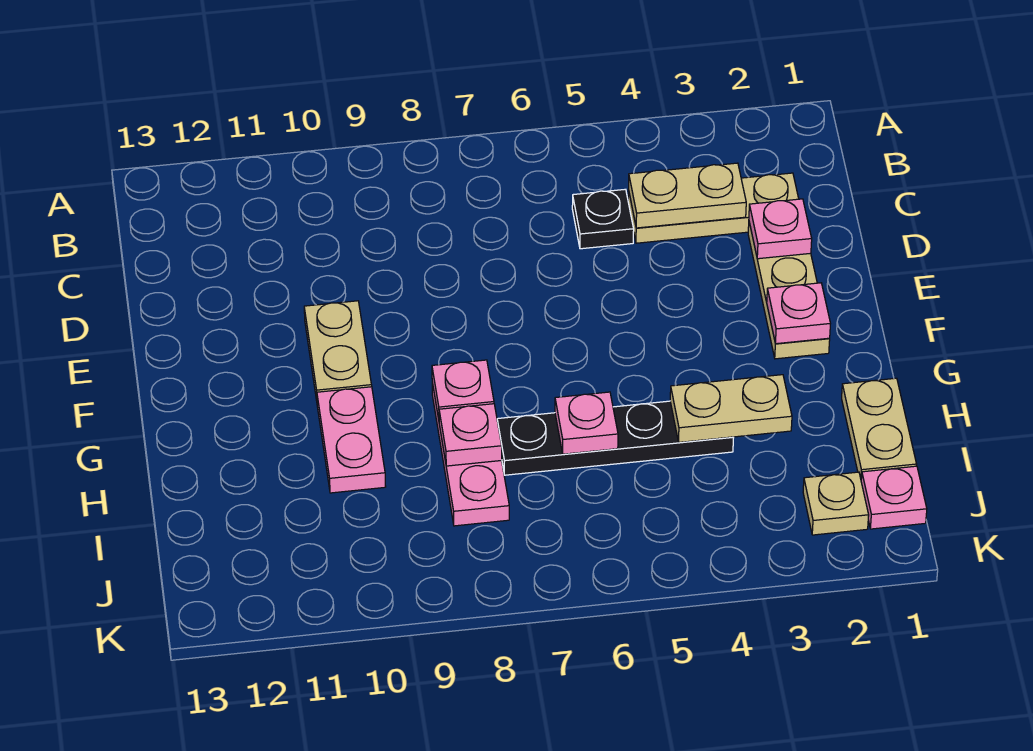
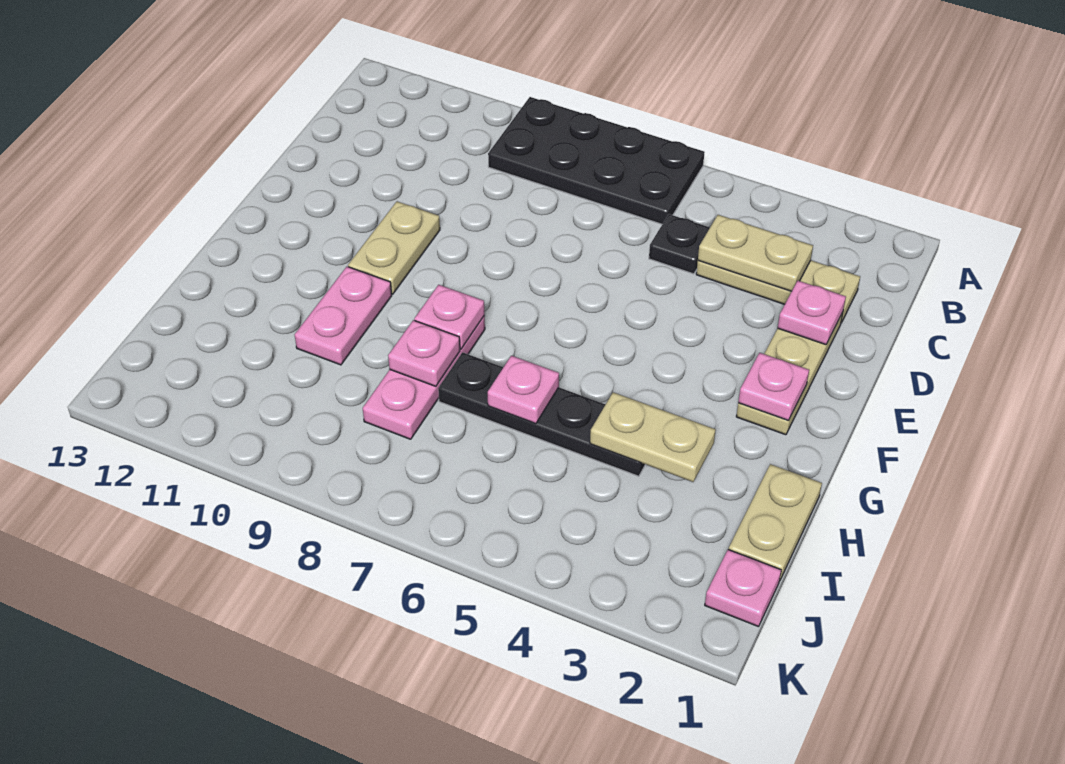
none -> black plate A6:B9 level 1
tan plate J2 level 1 -> none

